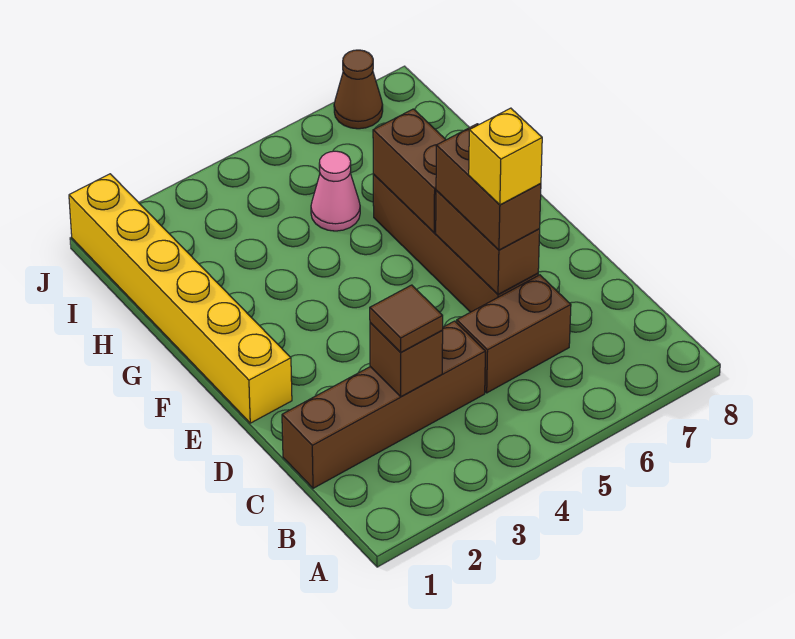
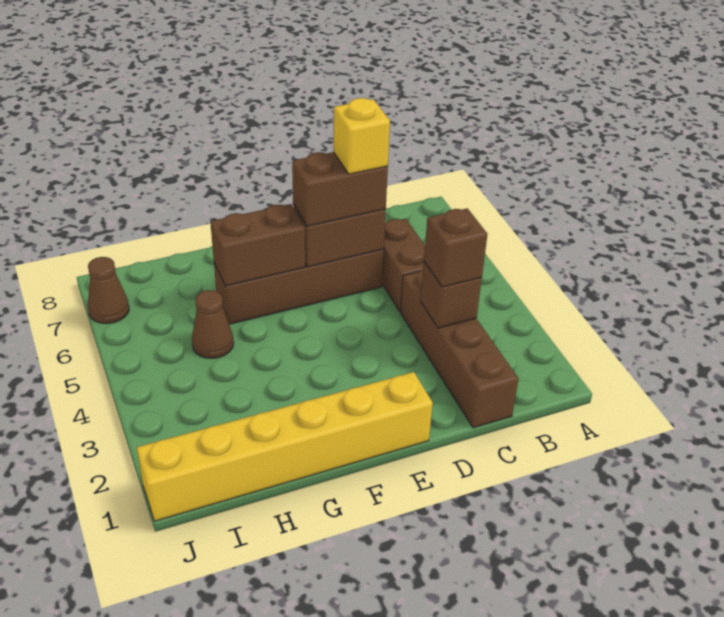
brown tile C3 level 3 -> brown brick C3 level 3
pink cone H5 level 1 -> brown cone H5 level 1

